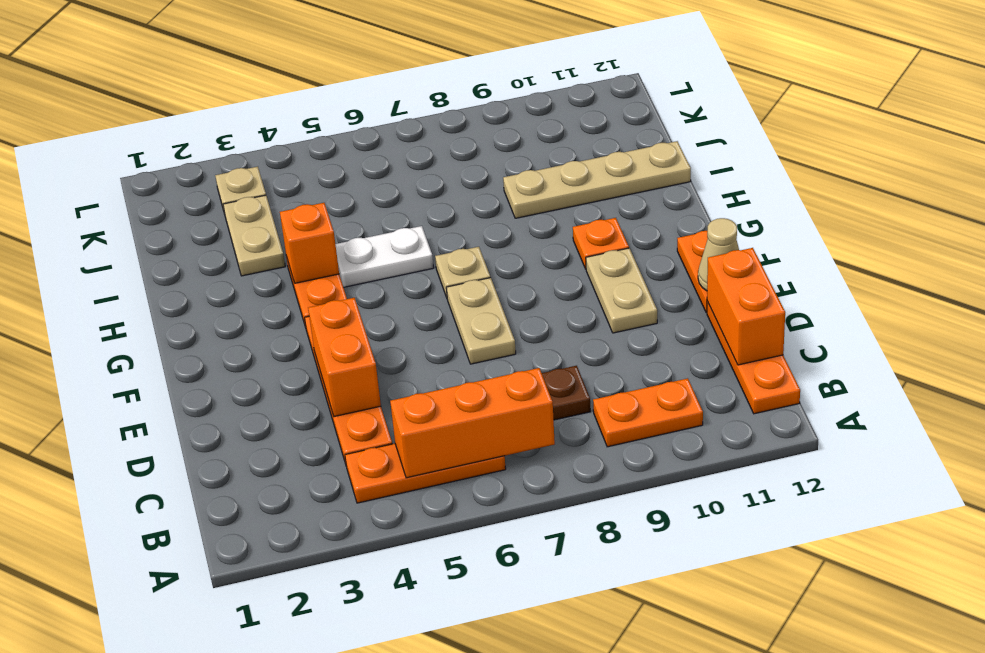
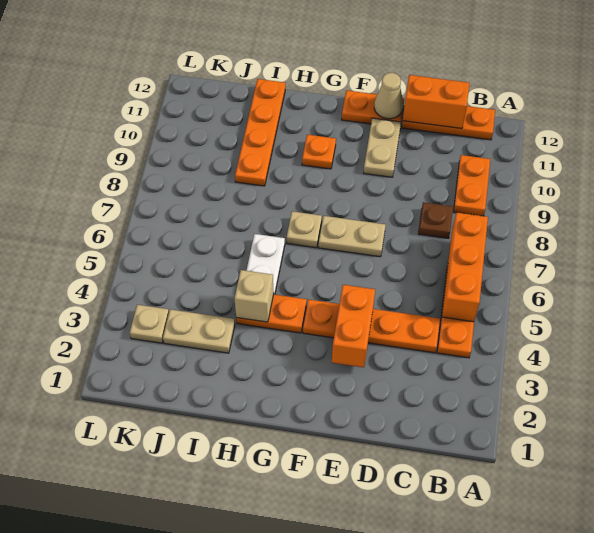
orange brick D4:E4 level 2 -> orange brick E3:E4 level 2
tan plate E10:F10 level 1 -> tan plate E10:E11 level 1
orange brick H4 level 2 -> tan brick H4 level 2
tan plate I9:I12 level 1 -> orange plate I9:I12 level 1

